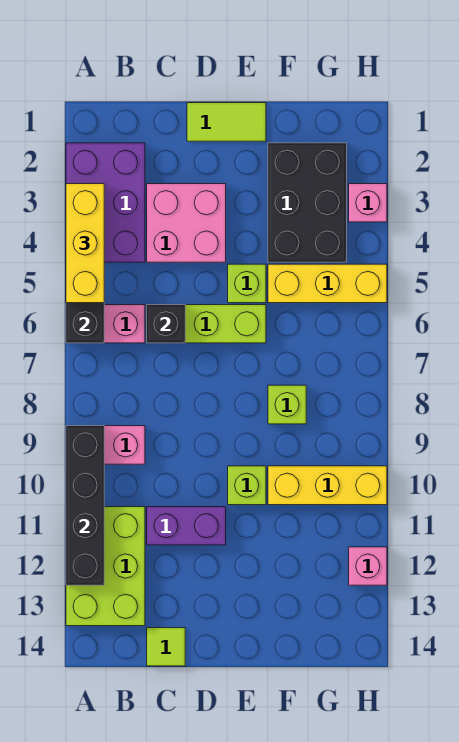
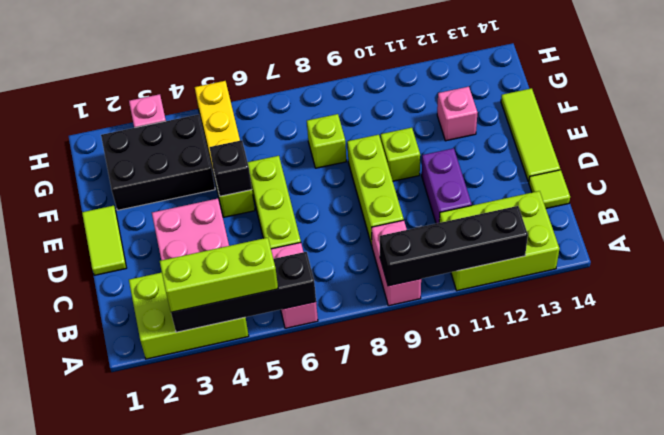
purple brick A2:B4 level 1 -> lime brick A2:B4 level 1
yellow brick A3:A5 level 3 -> lime brick A3:A5 level 3
black brick C6 level 2 -> black brick E5 level 2
none -> lime brick C9:E9 level 1
none -> lime tile D14:F14 level 1
yellow brick F10:H10 level 1 -> none
pink brick H12 level 1 -> pink brick F12 level 1

